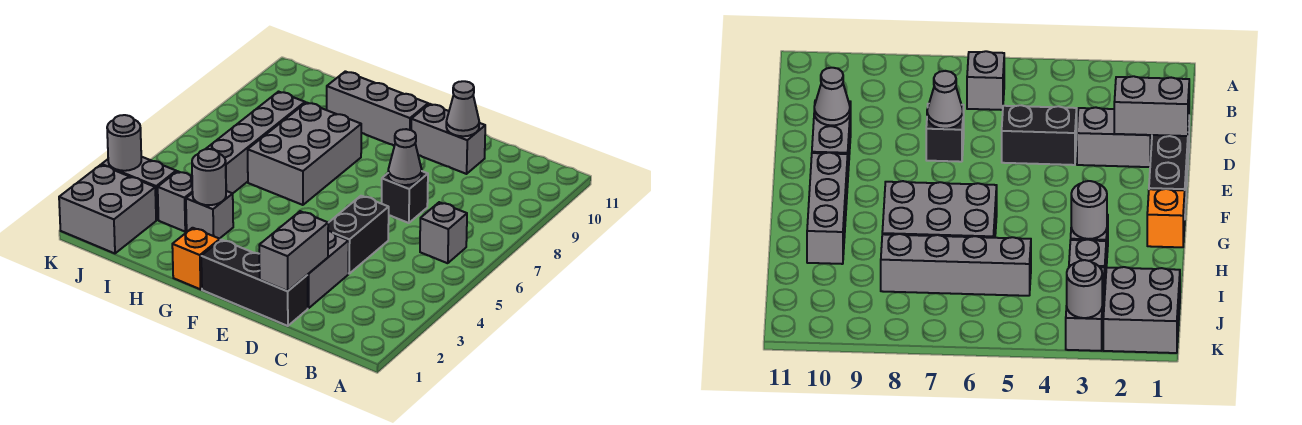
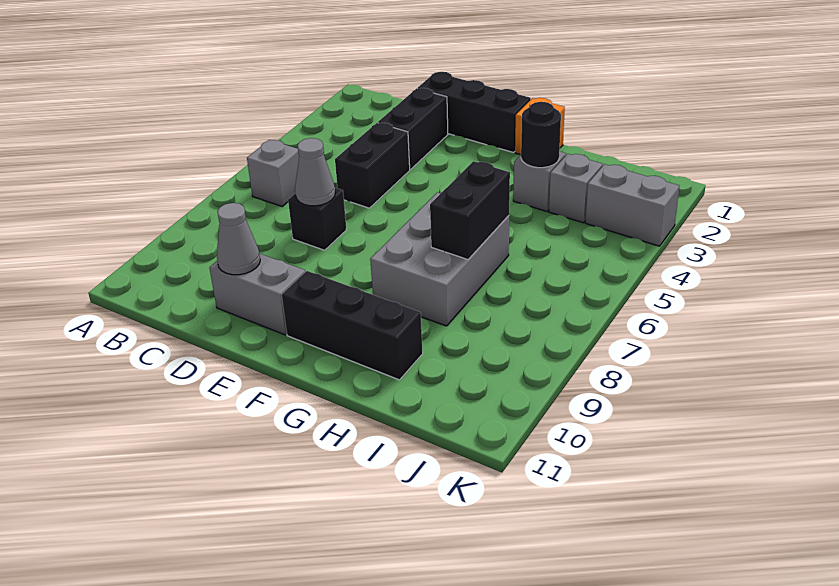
grey brick D1:D2 level 2 -> none
grey brick D2:D3 level 1 -> black brick D2:D3 level 1
grey brick F10:H10 level 1 -> black brick F10:H10 level 1
grey round brick H3 level 2 -> black round brick H3 level 2
none -> black brick H6:H7 level 2
grey brick I5:I8 level 1 -> none
grey brick J1:K2 level 1 -> none
grey round brick K3 level 2 -> none

